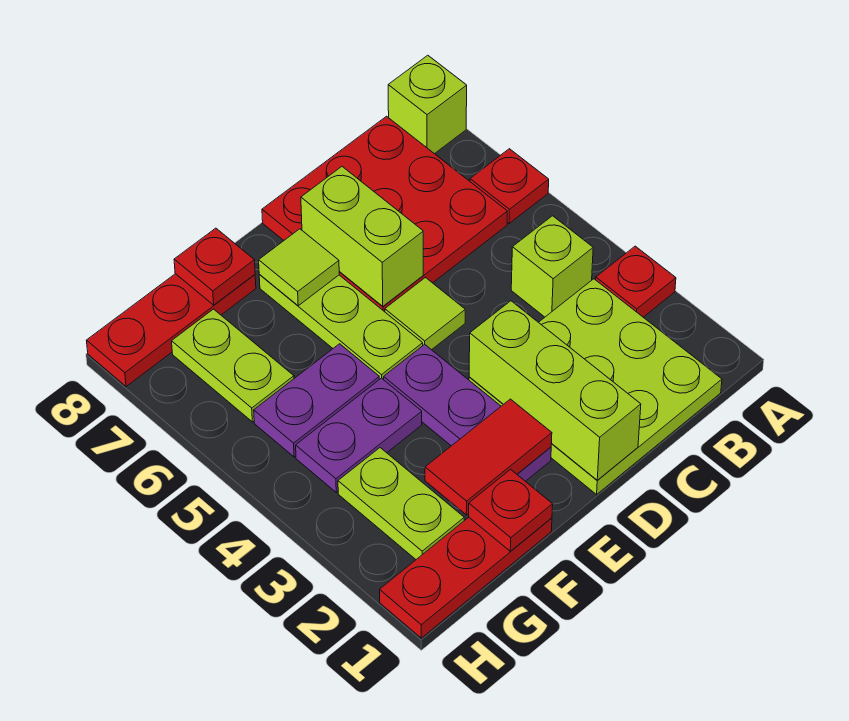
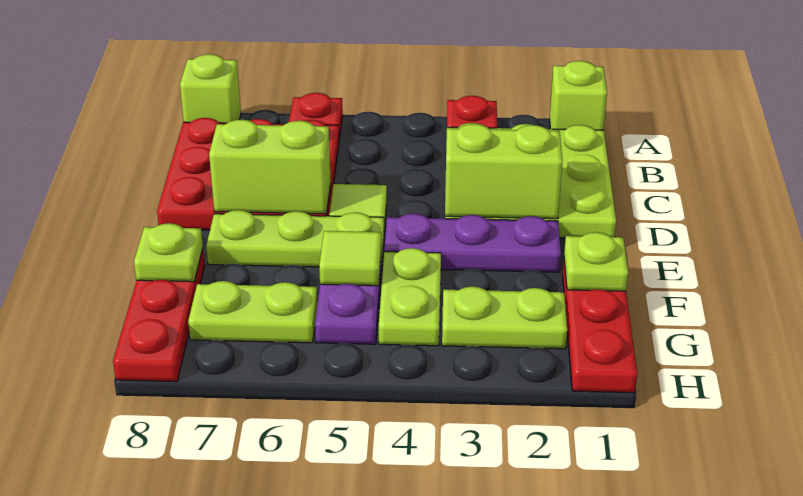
lime brick B4 level 1 -> lime brick A1 level 1
lime brick D1:D3 level 2 -> lime brick D2:D3 level 2
red tile E2:F2 level 2 -> none
lime tile E7 level 2 -> lime tile F5 level 2
red plate F1 level 2 -> lime plate F1 level 2
purple plate F4:G4 level 1 -> lime plate F4:G4 level 1
red plate F8 level 2 -> lime plate F8 level 2

